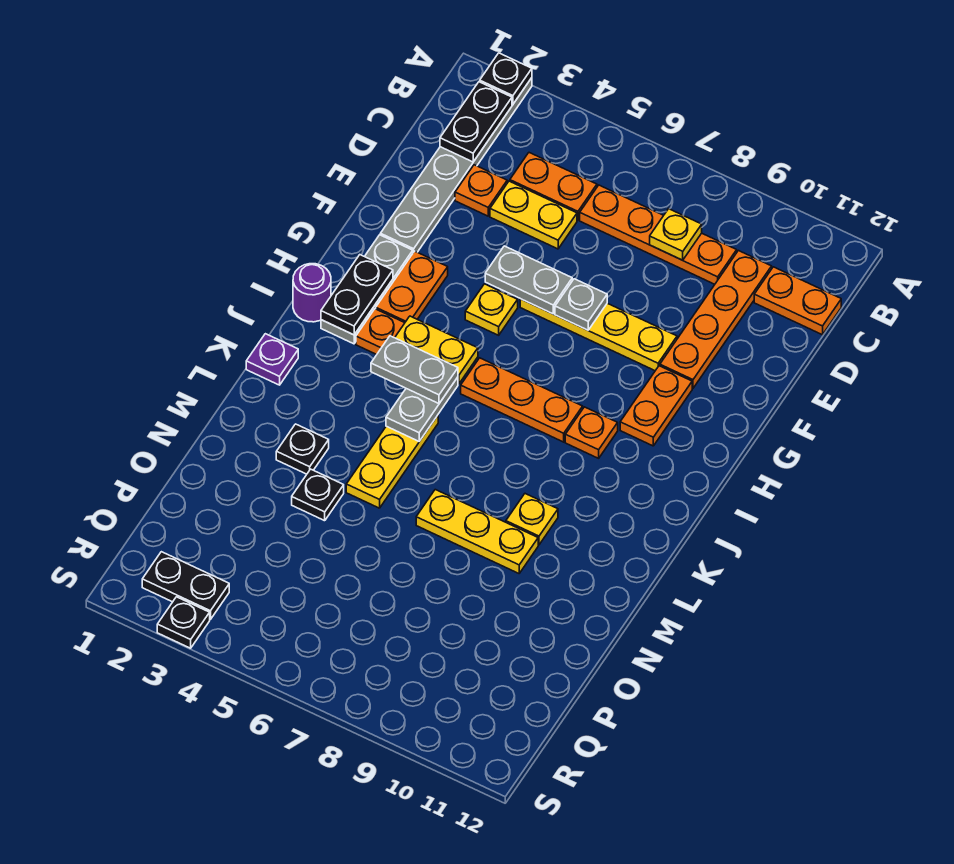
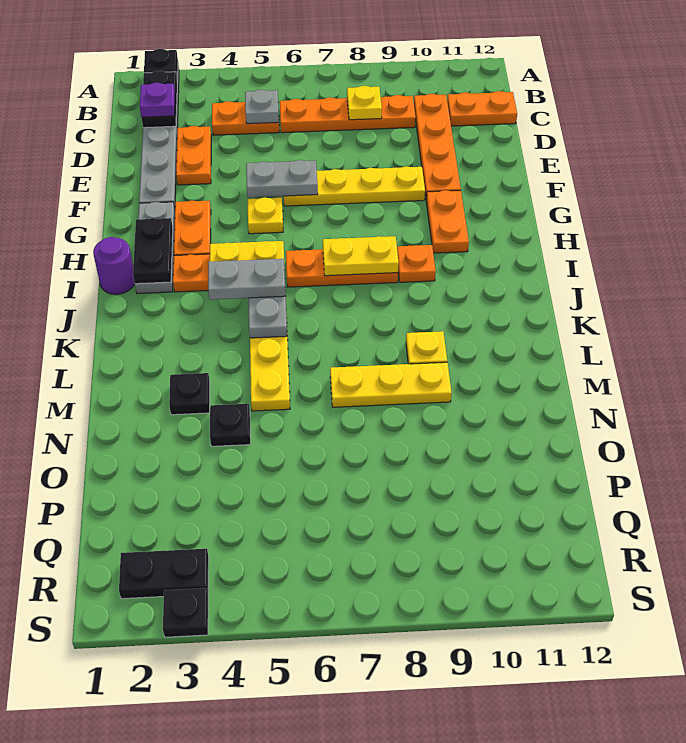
orange plate D3 level 1 -> orange plate D3:E3 level 1
yellow plate D4:D5 level 1 -> yellow plate I7:I8 level 2
grey plate F7 level 2 -> grey plate C5 level 2
purple plate K1 level 1 -> purple plate C2 level 3

